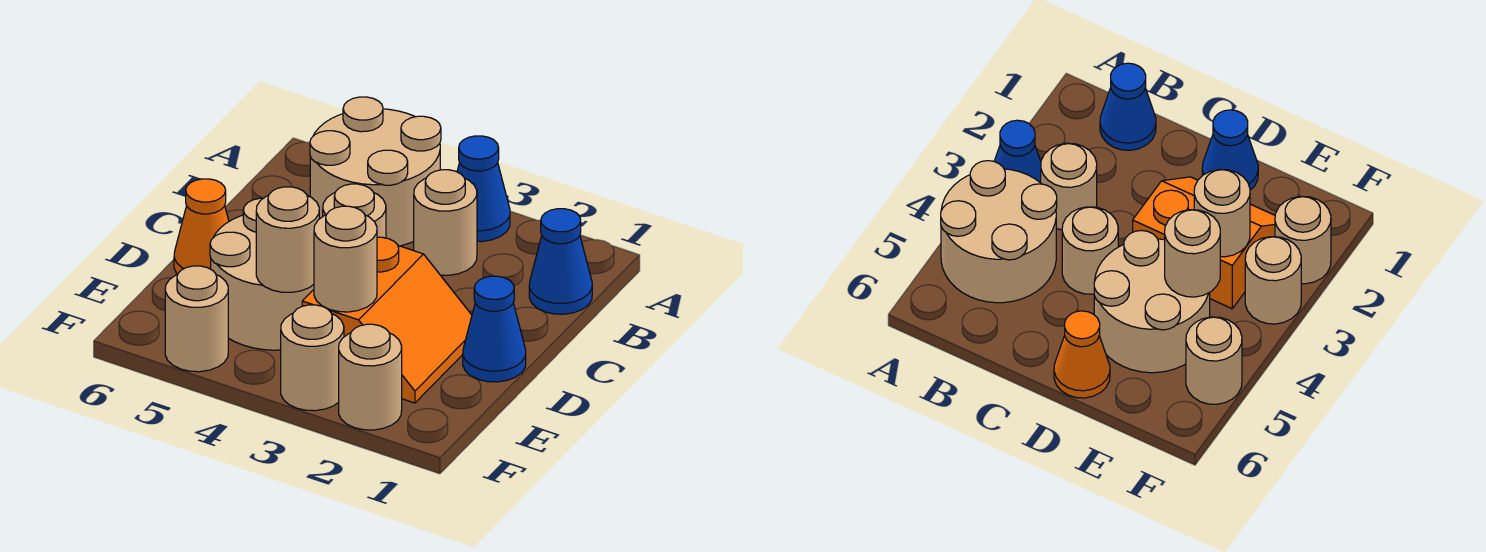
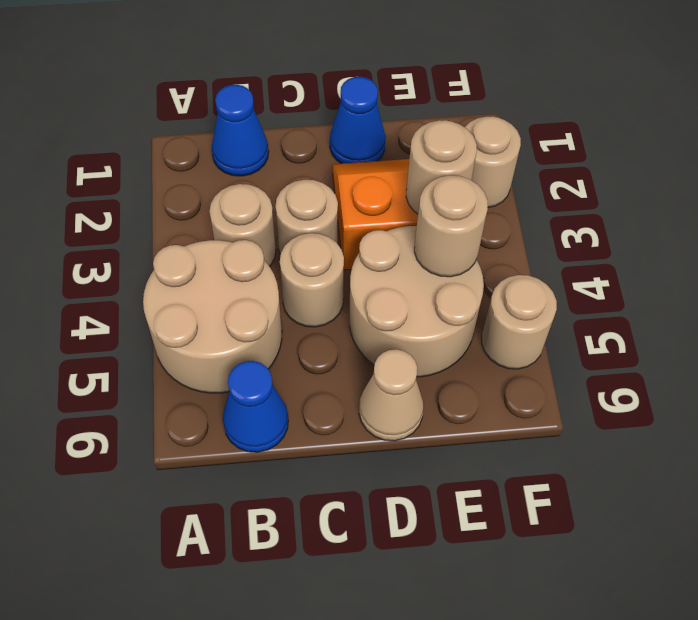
blue cone A3 level 1 -> blue cone B6 level 1
orange cone D6 level 1 -> tan cone D6 level 1
tan round brick F3 level 1 -> tan round brick C3 level 1

